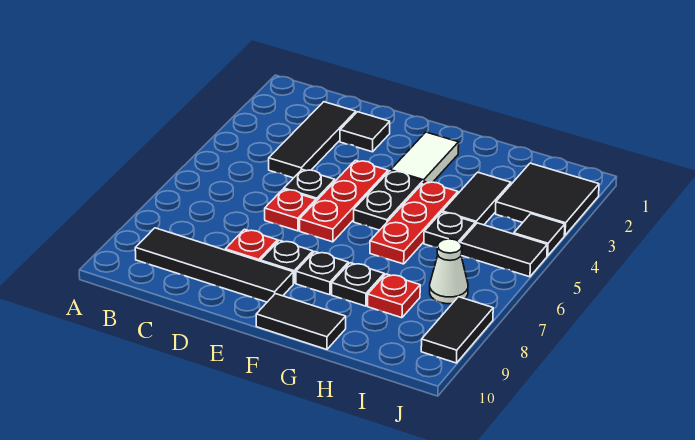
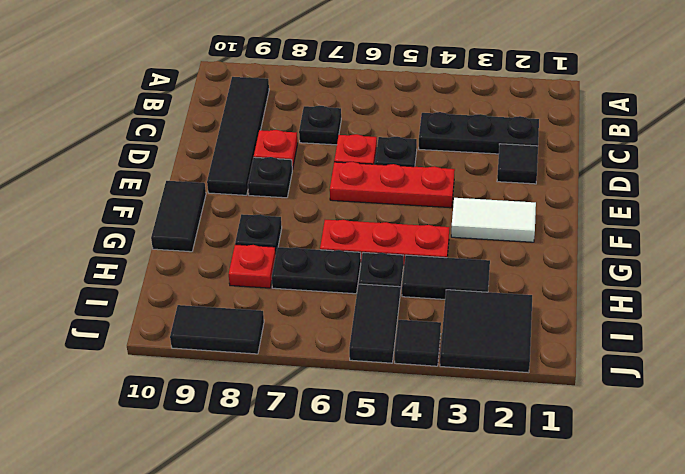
black tile C2:C4 level 1 -> black plate C2:C4 level 1
black plate F4:F5 level 1 -> black plate H6:H7 level 1
black plate F8 level 1 -> black plate C7 level 1
white cone I7 level 1 -> none

